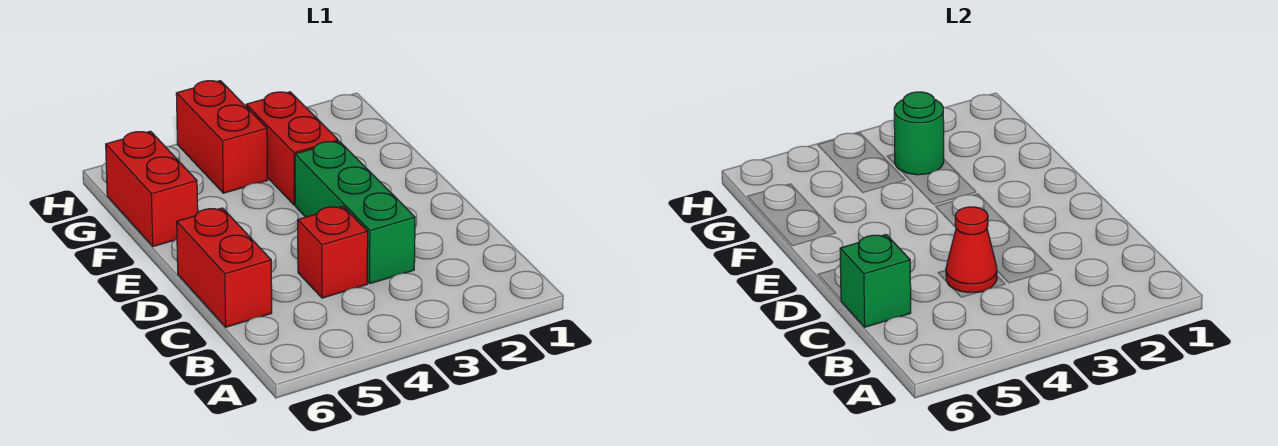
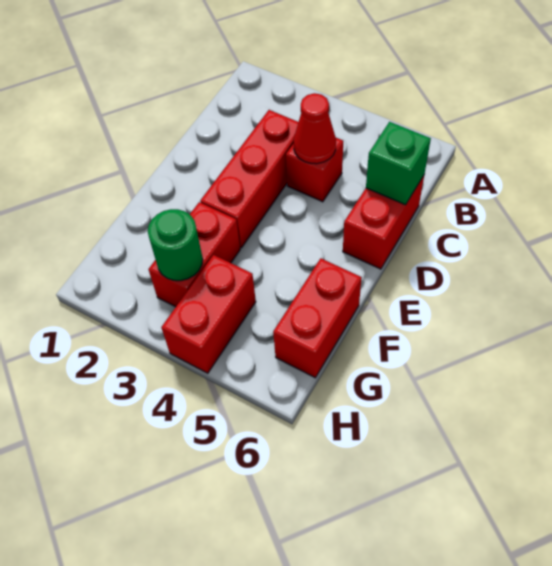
green brick C3:E3 level 1 -> red brick C3:E3 level 1

